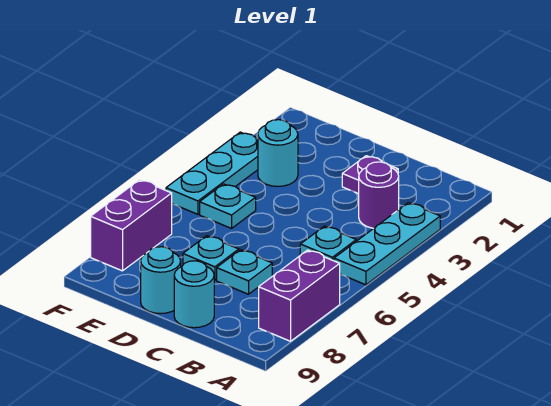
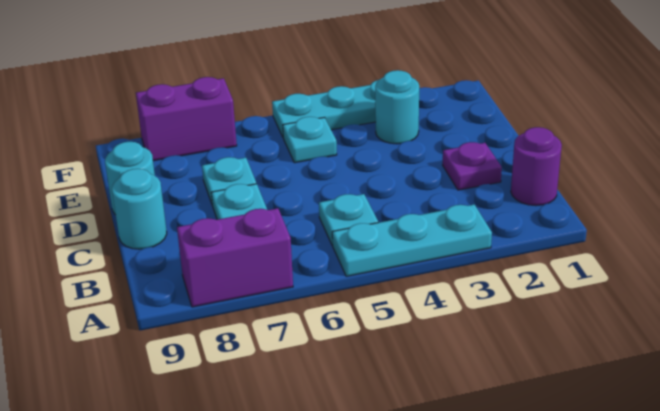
purple round brick B3 level 1 -> purple round brick B1 level 1

